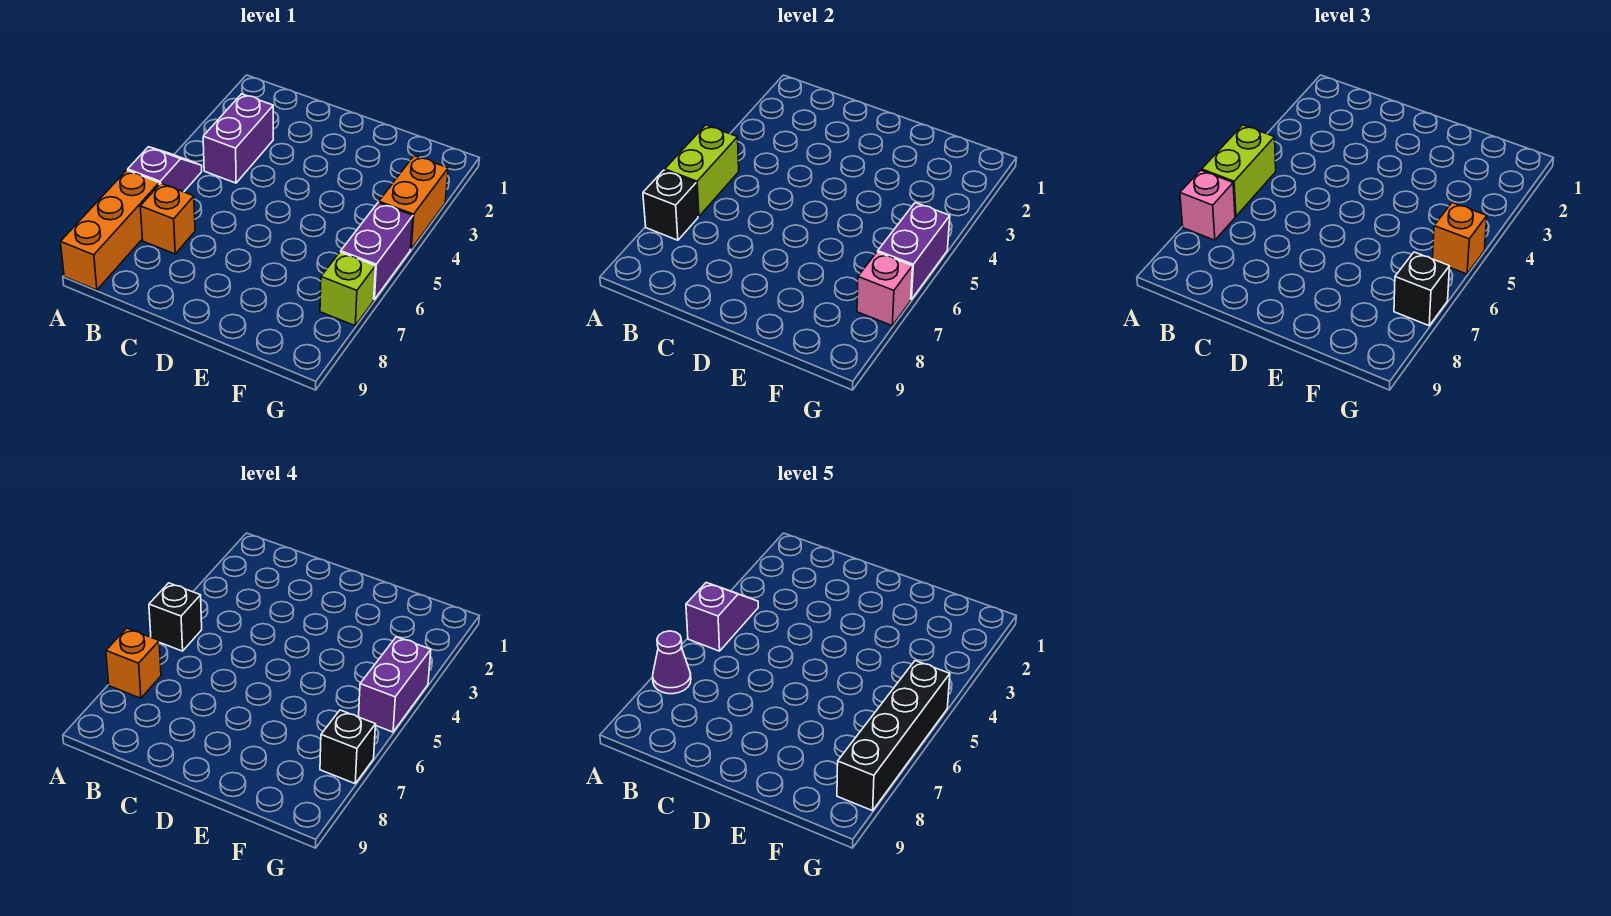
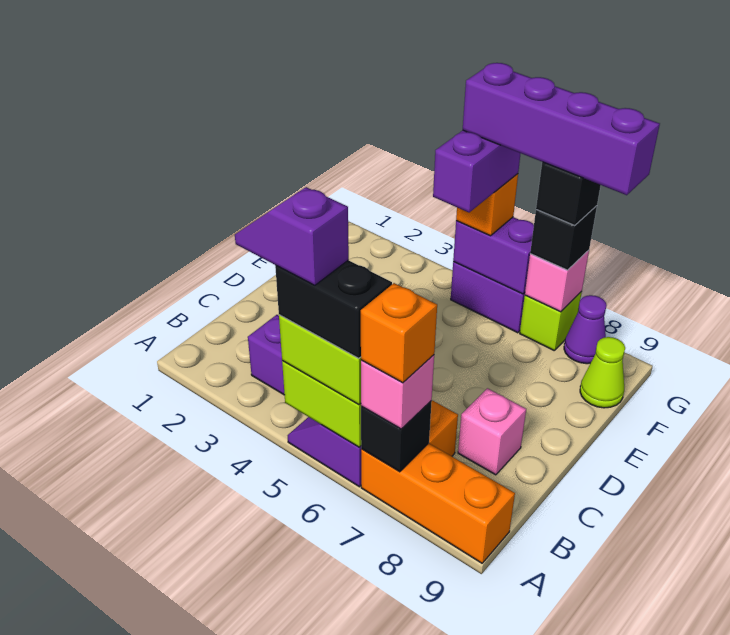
black brick A5 level 4 -> black brick A5:A6 level 4
purple cone A7 level 5 -> purple cone G8 level 1
none -> pink brick C8 level 1
none -> lime cone F9 level 1
orange brick G3:G4 level 1 -> none
purple brick G4:G5 level 4 -> purple brick F5:G5 level 4
black brick G5:G8 level 5 -> purple brick G5:G8 level 5

